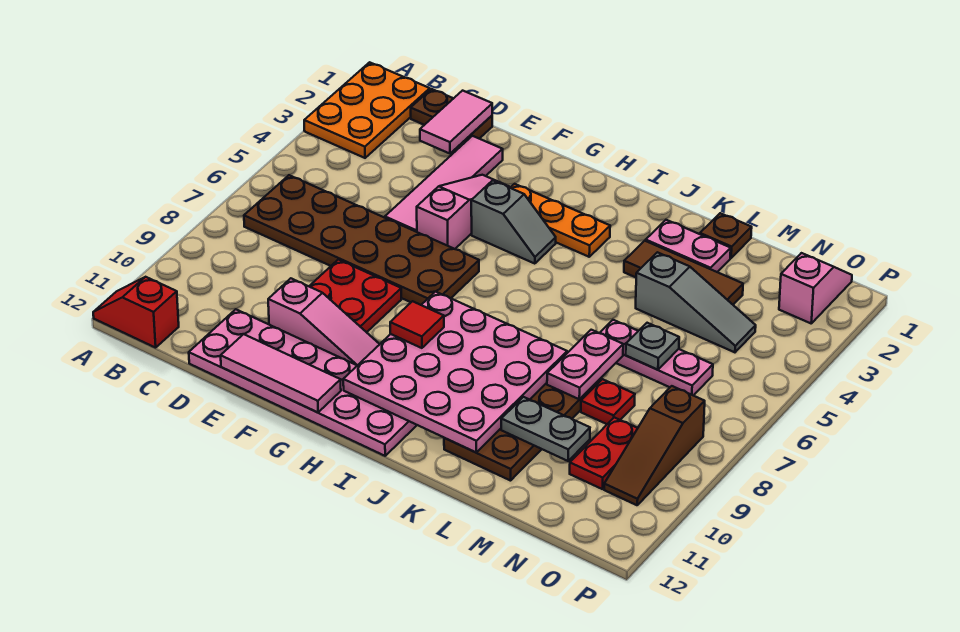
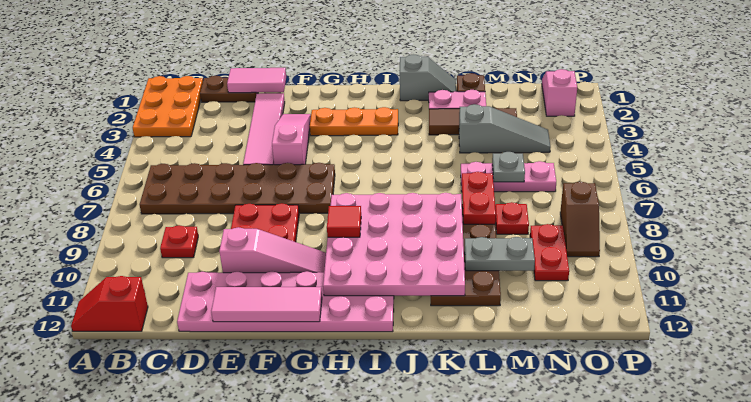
none -> red plate C9 level 1
pink tile D1:D2 level 2 -> pink tile D1:E1 level 2
grey slope G4:H4 level 1 top G -> grey slope J1:K1 level 1 top J
pink plate L7:L8 level 2 -> red plate L7:L8 level 2
brown slope O8:O10 level 1 top 8 -> brown slope O8:O9 level 1 top 8

